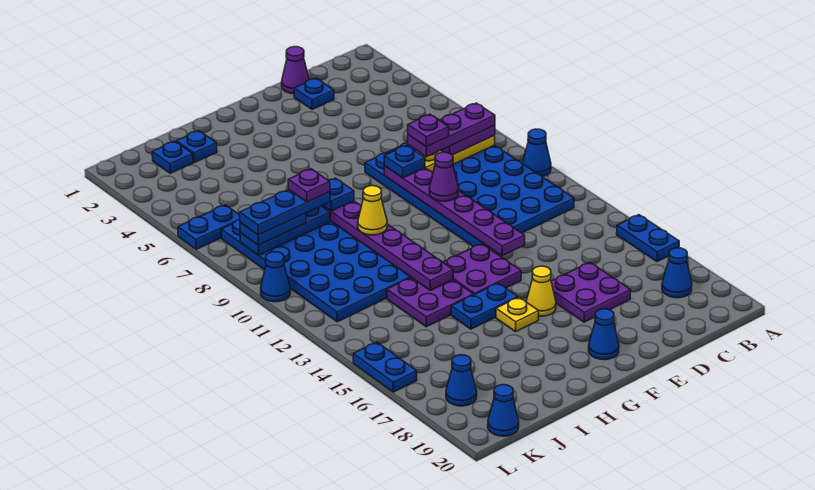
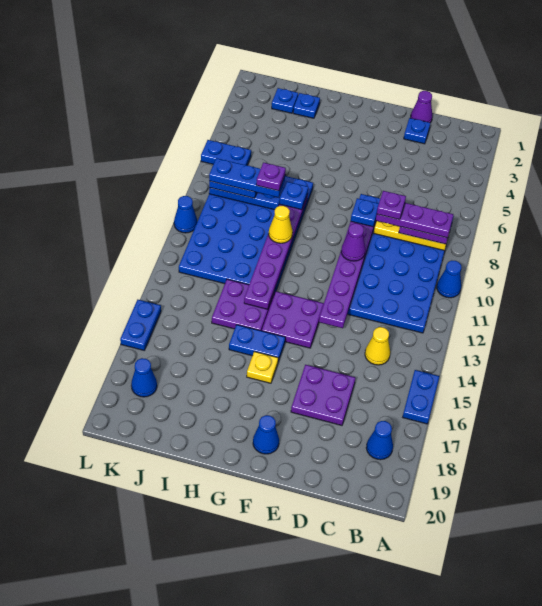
yellow cone F16 level 1 -> yellow cone C14 level 1
blue cone K20 level 1 -> none

